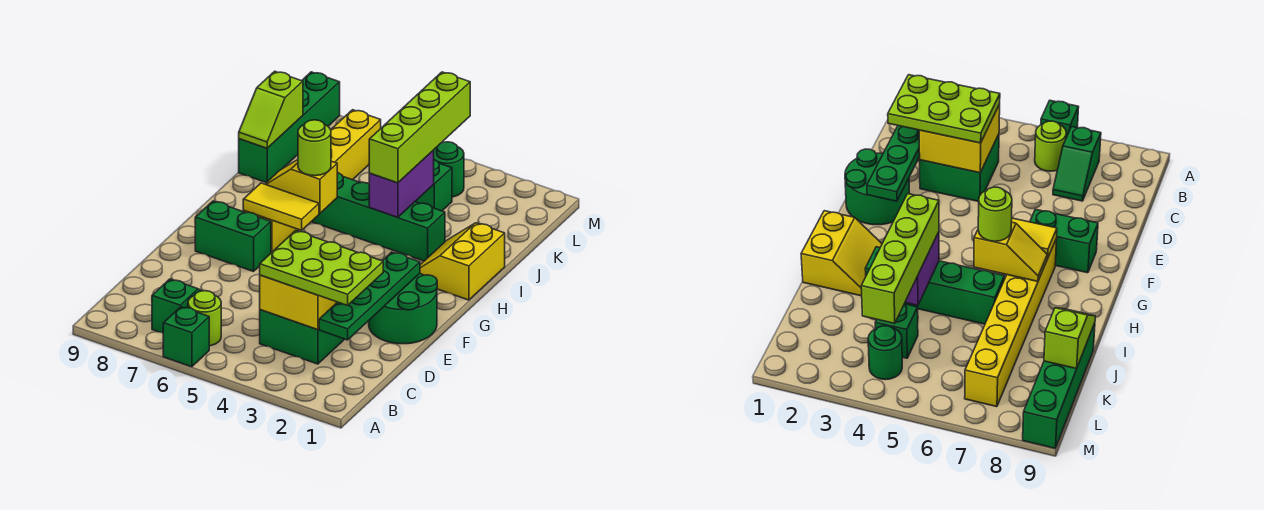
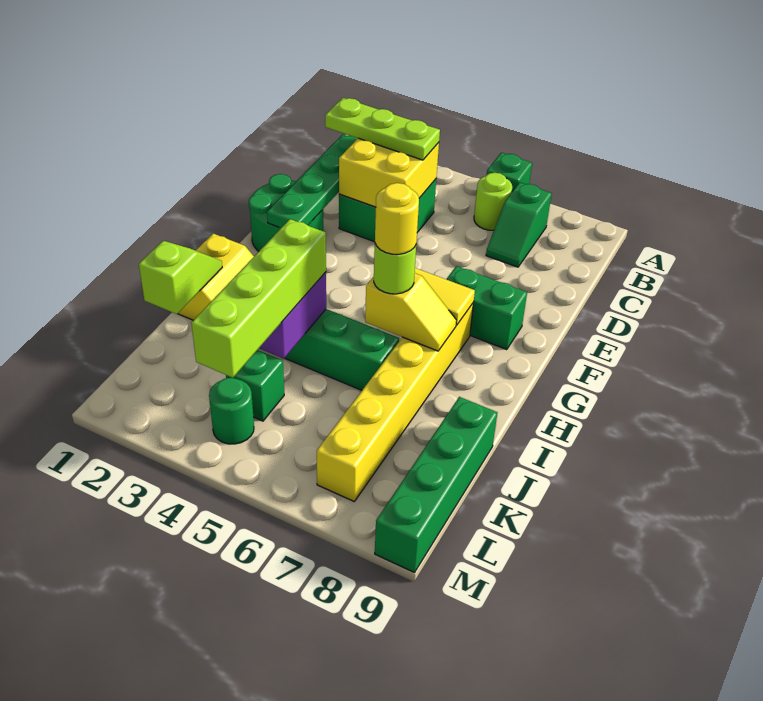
lime plate C2:D4 level 3 -> lime plate C2:C4 level 3
none -> yellow round brick H6 level 4
lime slope J9:K9 level 2 top K -> lime slope I1:J1 level 2 top J

